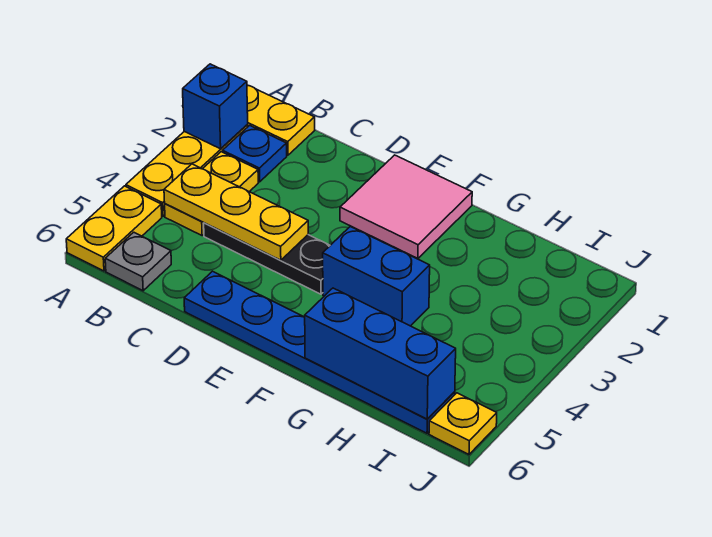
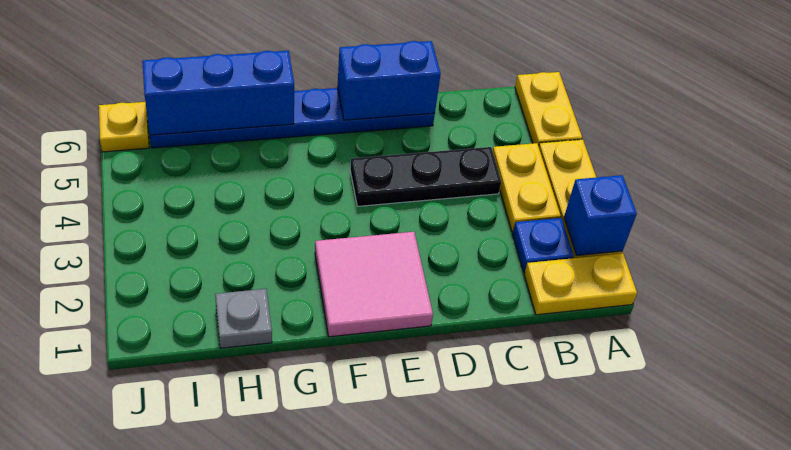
yellow plate B4:D4 level 2 -> none
grey plate B6 level 1 -> grey plate H1 level 1
blue brick F4:G4 level 1 -> blue brick D6:E6 level 2

